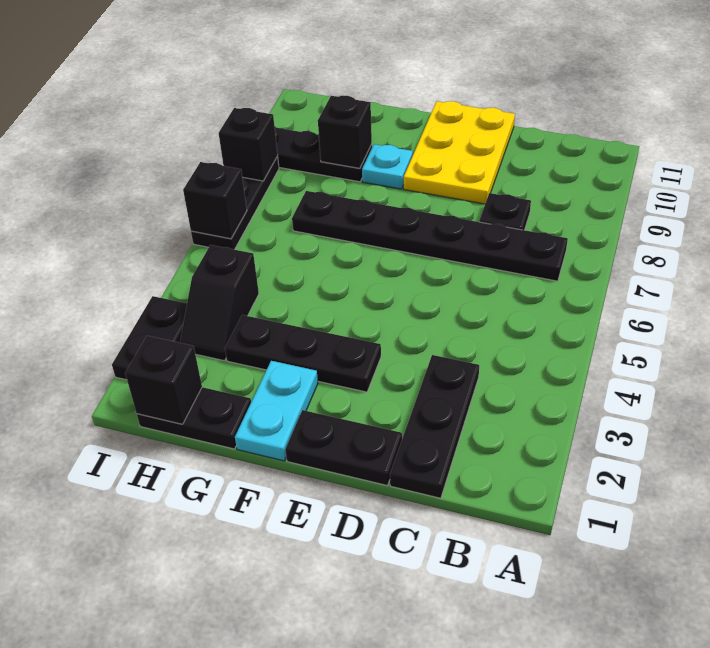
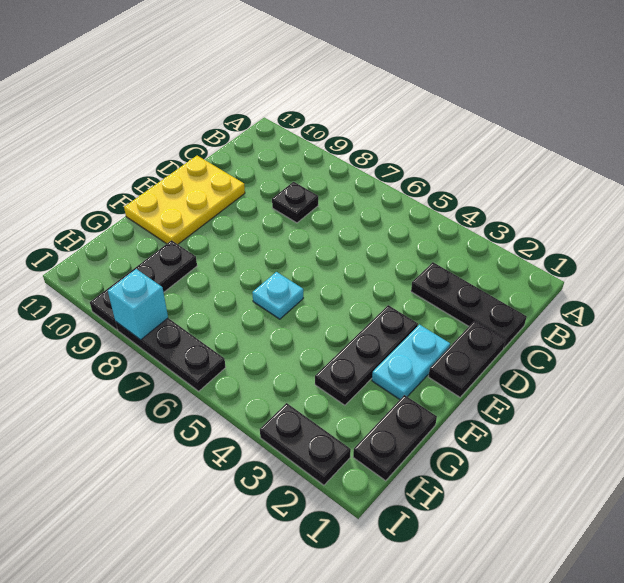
black plate B7:G7 level 1 -> none
yellow plate D9:E11 level 1 -> yellow plate D10:F11 level 1
cyan plate F1:F2 level 1 -> cyan plate E2:F2 level 1
cyan plate F9 level 1 -> cyan plate F6 level 1
black brick G9 level 2 -> none
black brick H1 level 2 -> none
black slope H3:H4 level 1 top 4 -> none
black brick I6 level 2 -> none
black brick I8 level 2 -> cyan brick I8 level 2

